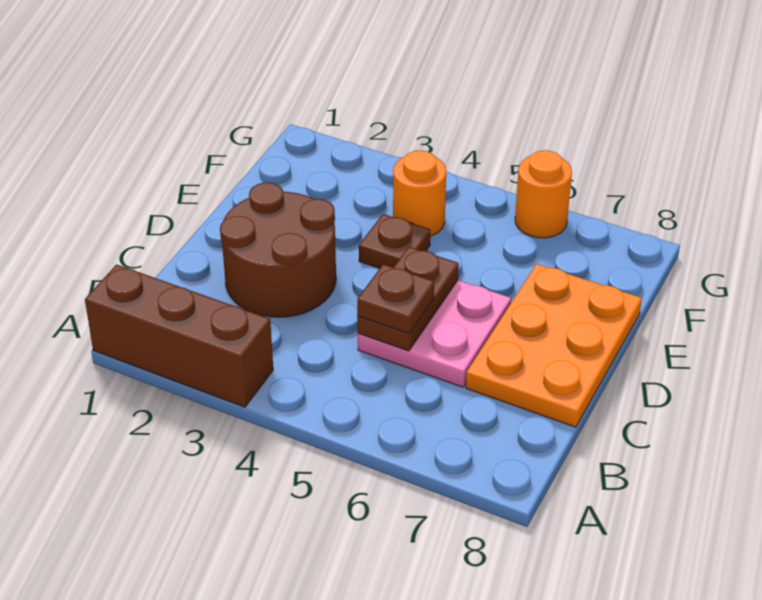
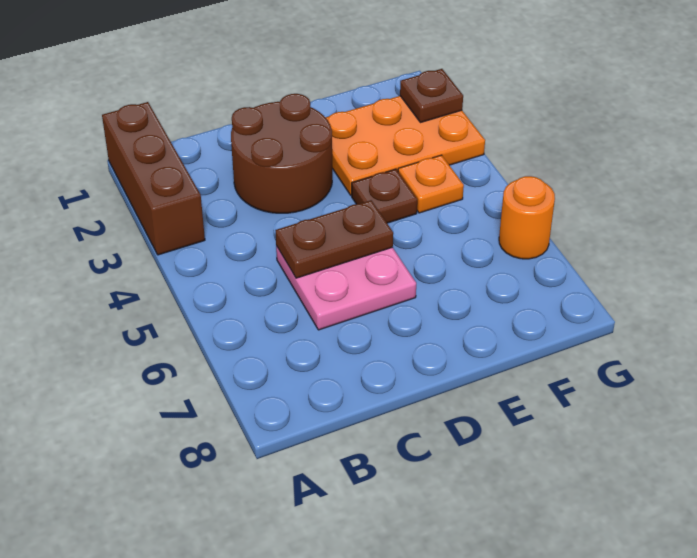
brown plate C5 level 3 -> brown plate G2 level 2
orange plate C7:E8 level 1 -> orange plate E2:G3 level 1
orange round brick F4 level 1 -> orange plate F4 level 1

